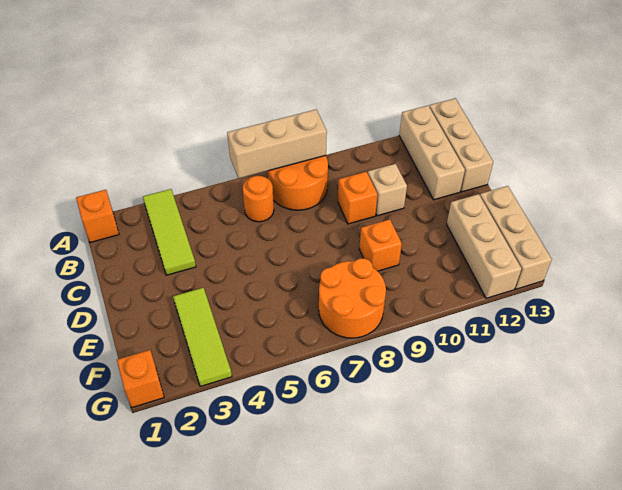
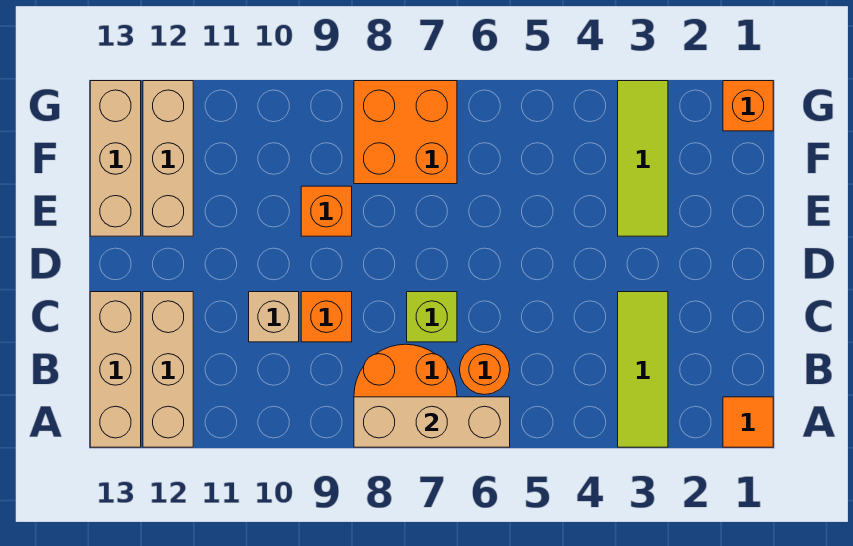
orange brick A1 level 1 -> orange tile A1 level 1
none -> lime brick C7 level 1
orange round brick F7:G8 level 1 -> orange brick F7:G8 level 1

